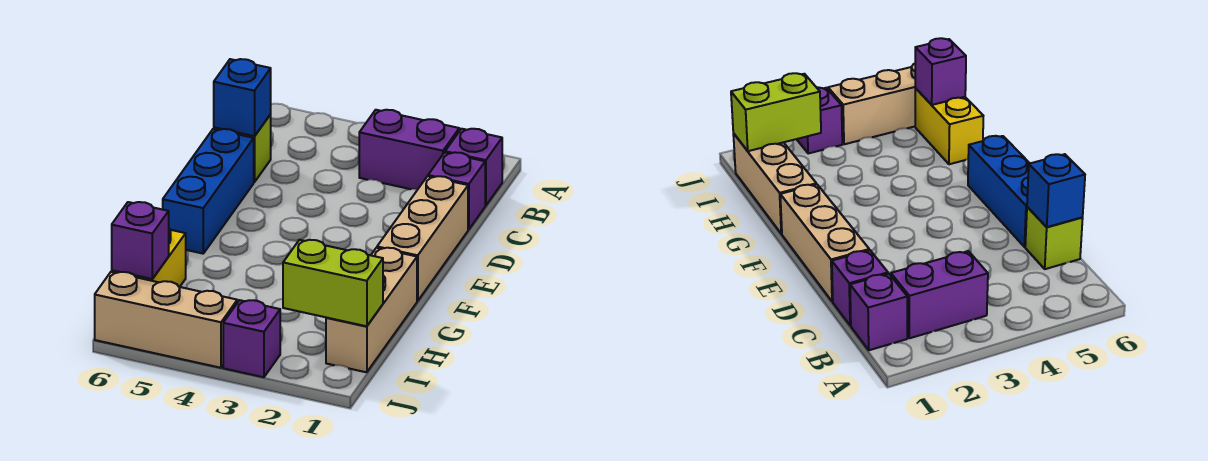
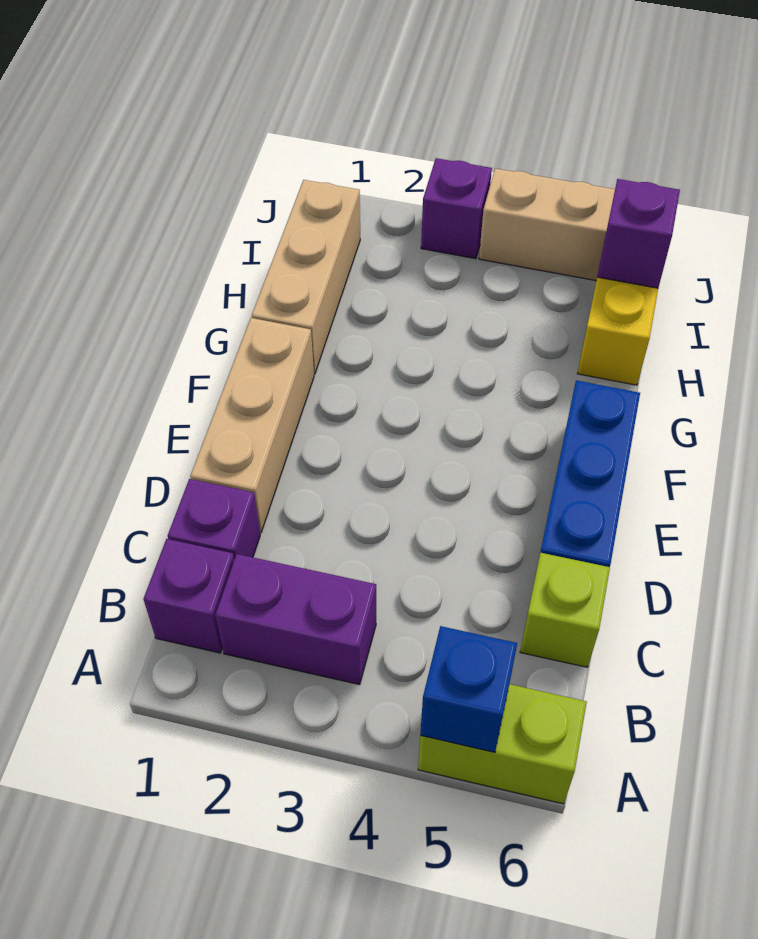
blue brick C6 level 2 -> blue brick A5 level 2
lime brick I1:I2 level 2 -> lime brick A5:A6 level 1

